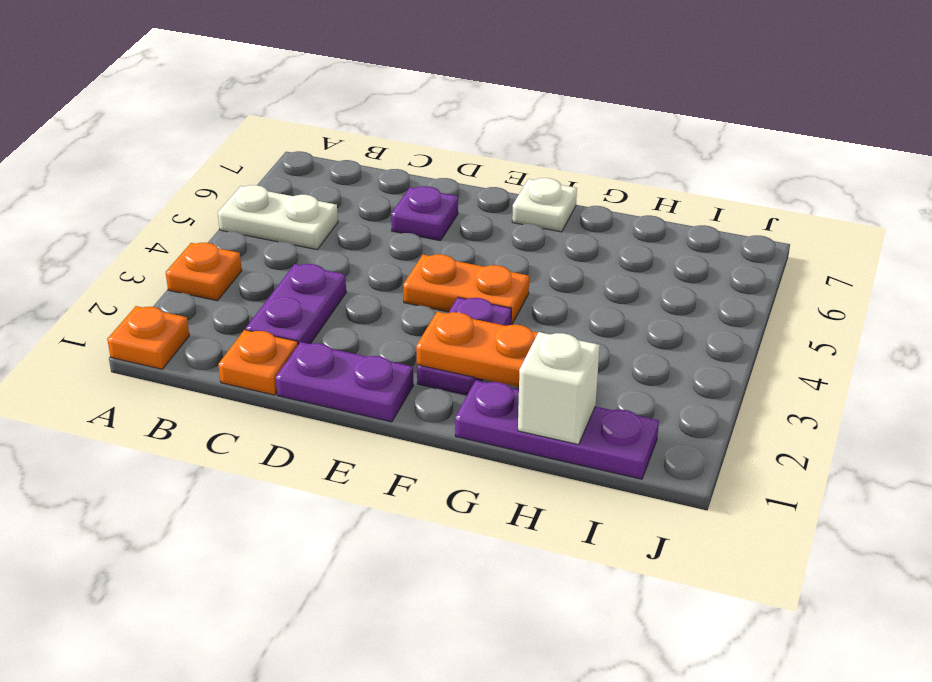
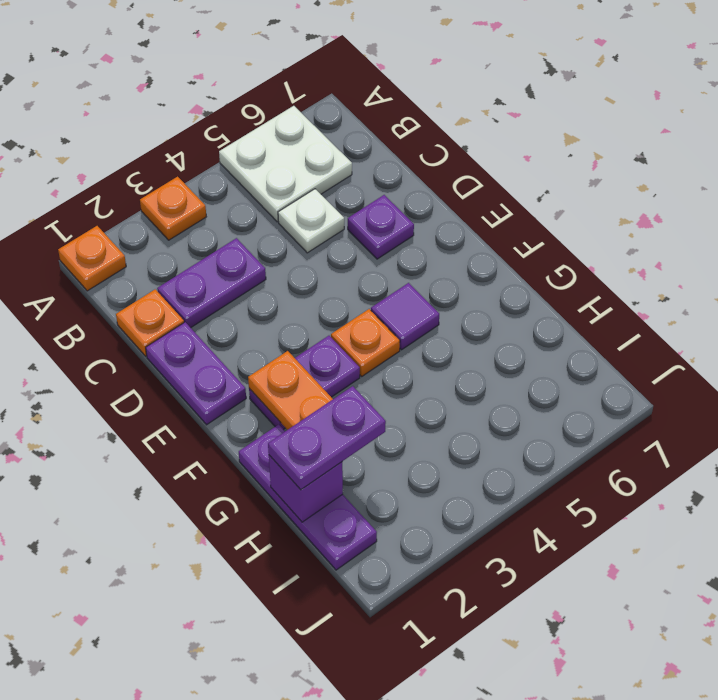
white plate A5:B5 level 1 -> white plate A5:B6 level 1
orange plate E4:F4 level 1 -> orange plate F4 level 1
none -> purple tile F5 level 1
white plate F7 level 1 -> white plate C5 level 1
white brick H1 level 2 -> purple brick H1 level 2
none -> purple plate H1:H2 level 3

